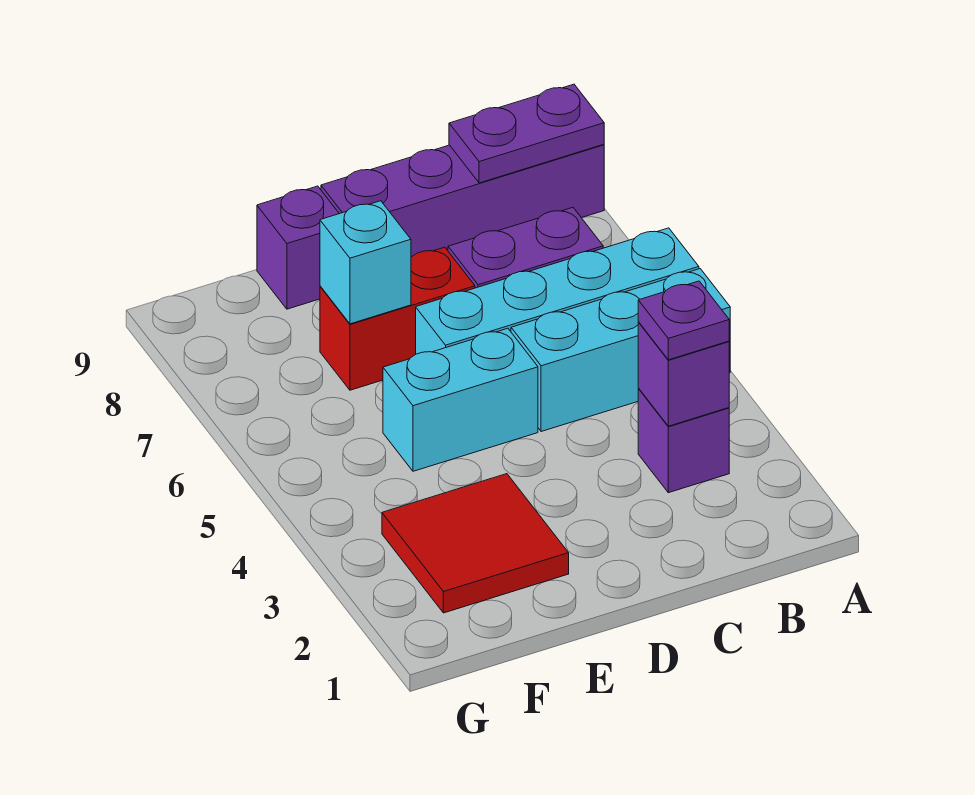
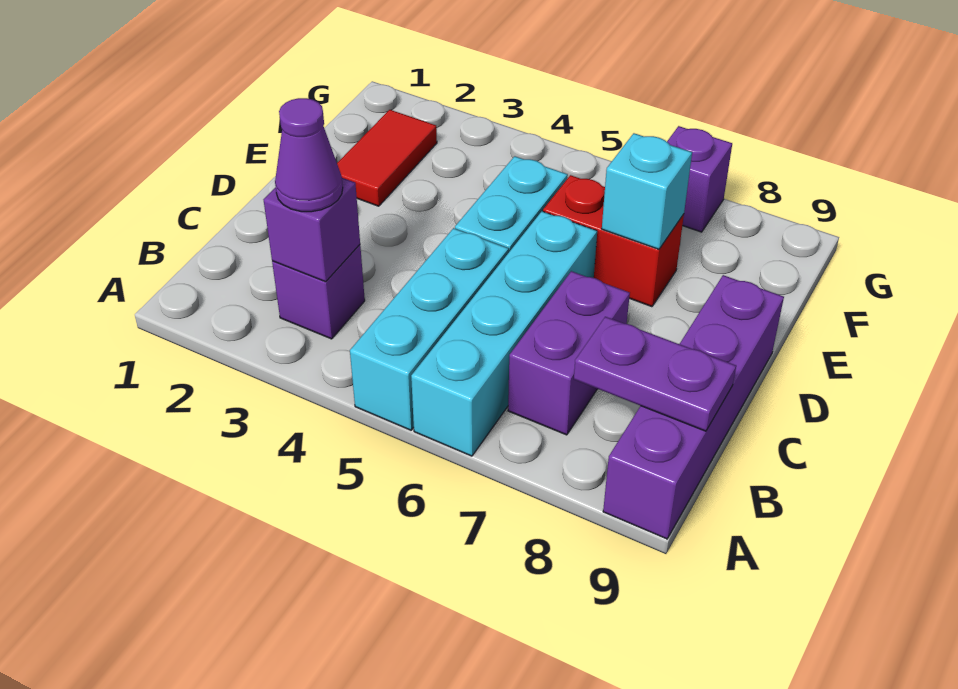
purple plate A9:B9 level 2 -> purple plate B8:B9 level 2
purple plate B3 level 3 -> purple cone B3 level 3
red brick D7:E7 level 1 -> red brick E6:E7 level 1
red tile E2:F3 level 1 -> red tile E2:F2 level 1
purple brick E9 level 1 -> purple brick G7 level 1

